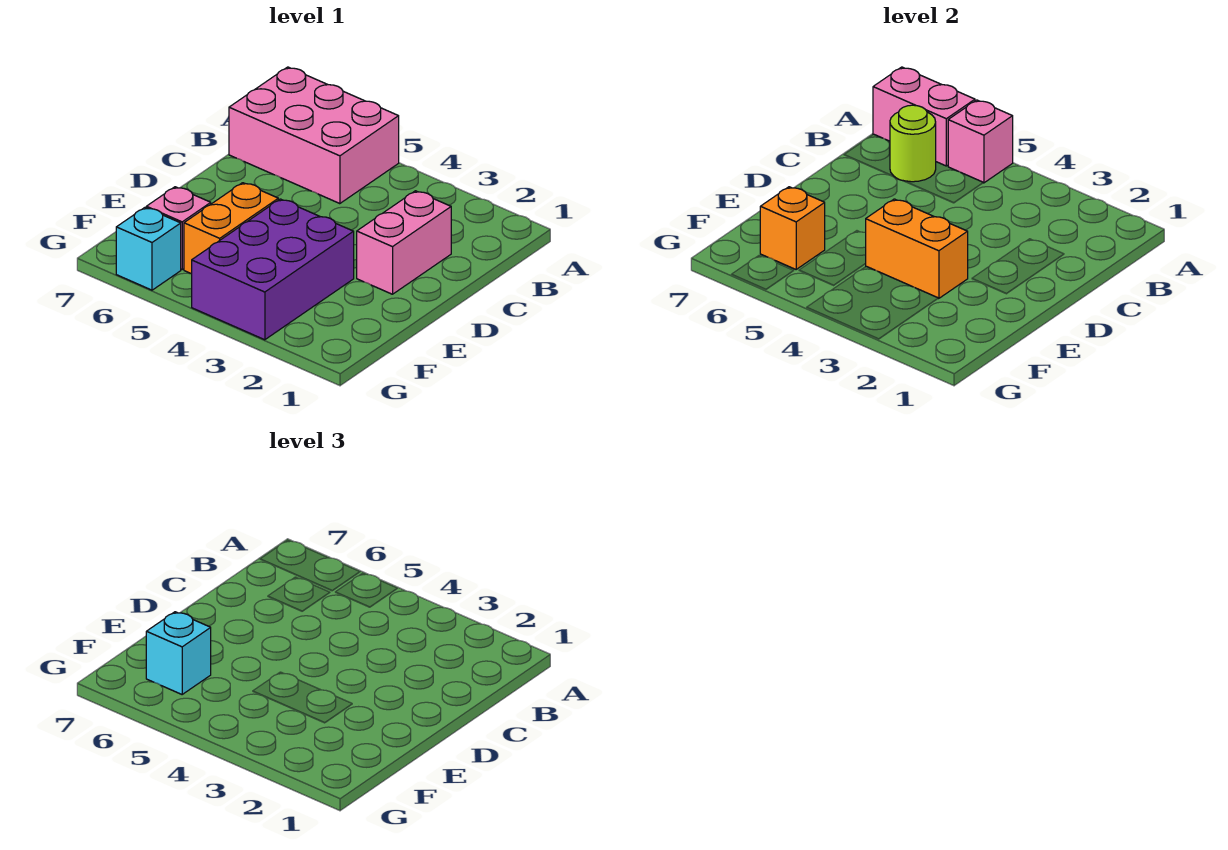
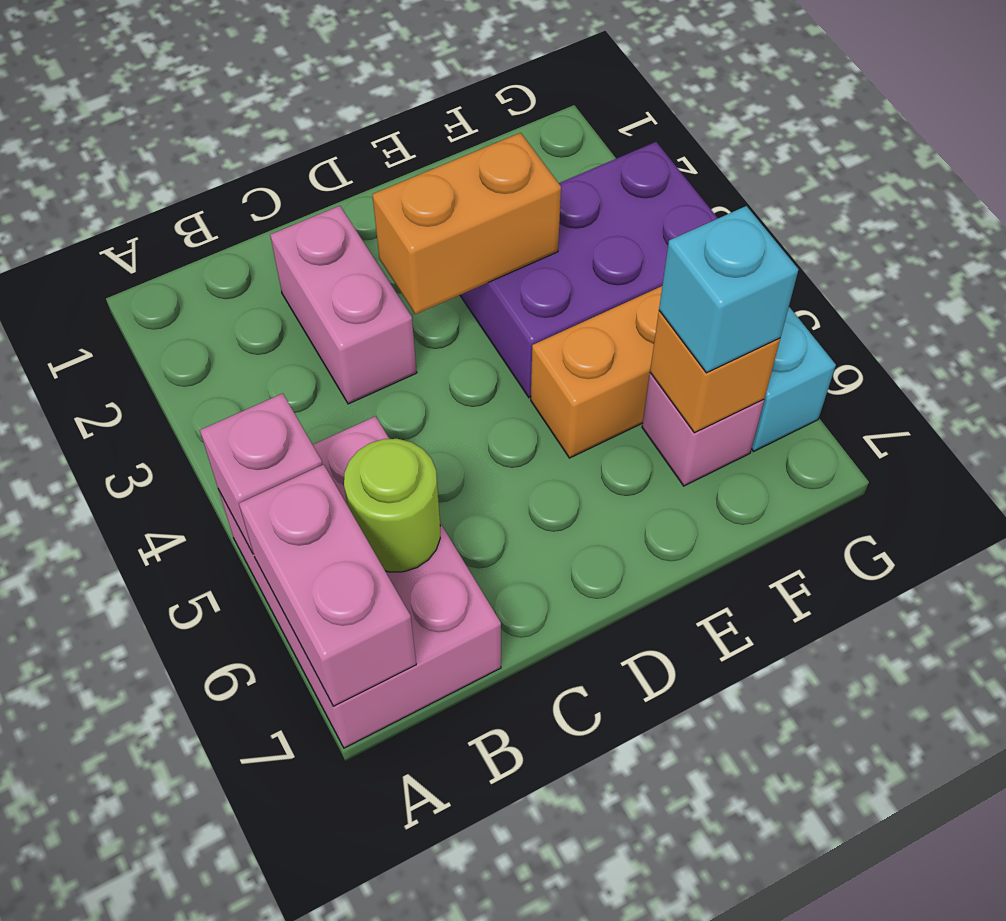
pink brick C2:D2 level 1 -> pink brick C2:C3 level 1
orange brick E3:E4 level 2 -> orange brick D3:E3 level 2

